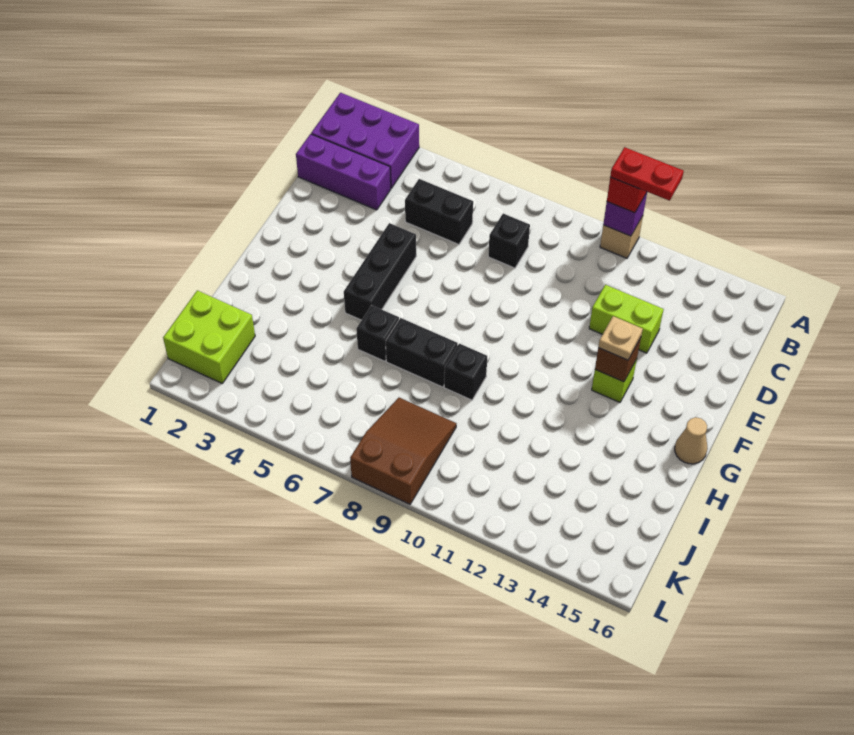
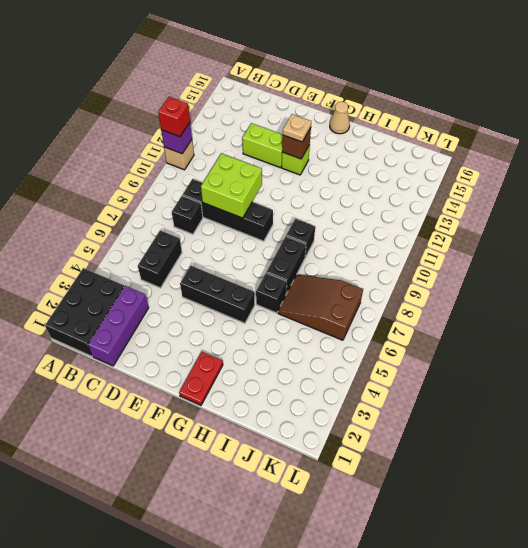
purple brick A1:B3 level 1 -> black brick A1:B3 level 1
red plate A11:A12 level 4 -> red plate G1:G2 level 1
none -> black brick C9:F9 level 1
lime brick D12:D13 level 1 -> lime brick D13:E13 level 1
lime brick J1:K2 level 1 -> lime brick D9:E10 level 2
brown slope J8:L9 level 1 top L -> brown slope I6:K7 level 1 top K

